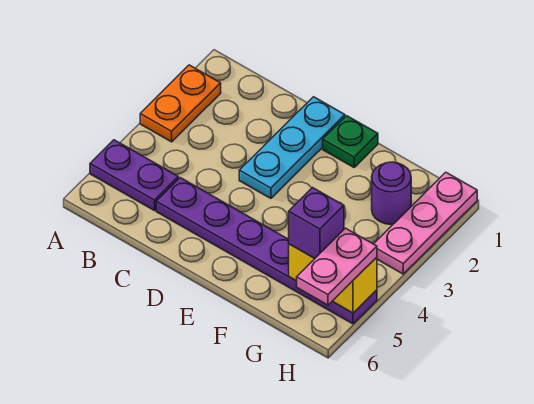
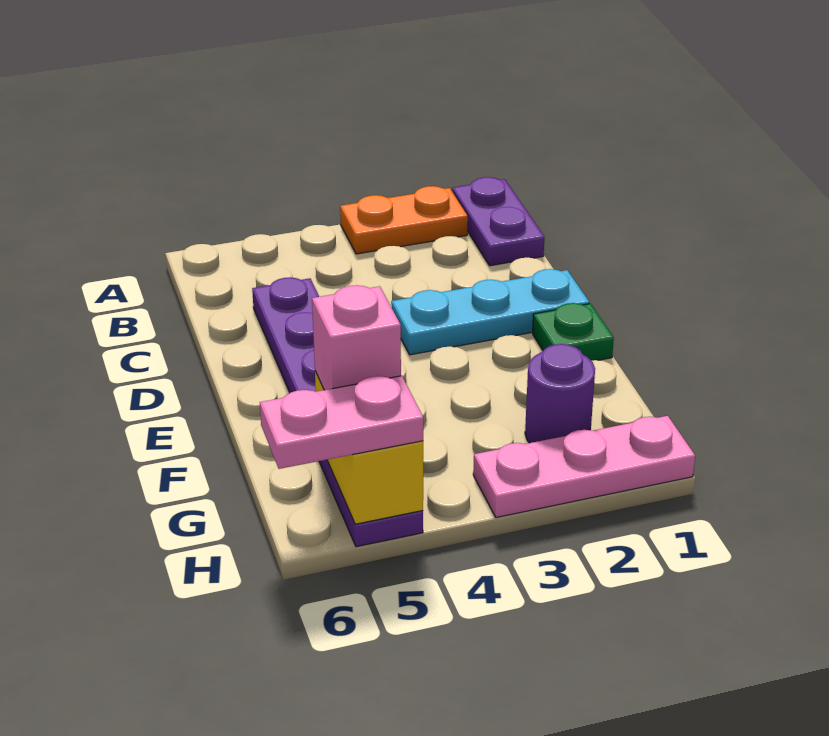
purple plate A5:B5 level 1 -> purple plate A1:B1 level 1
purple brick G5 level 3 -> pink brick G5 level 3

